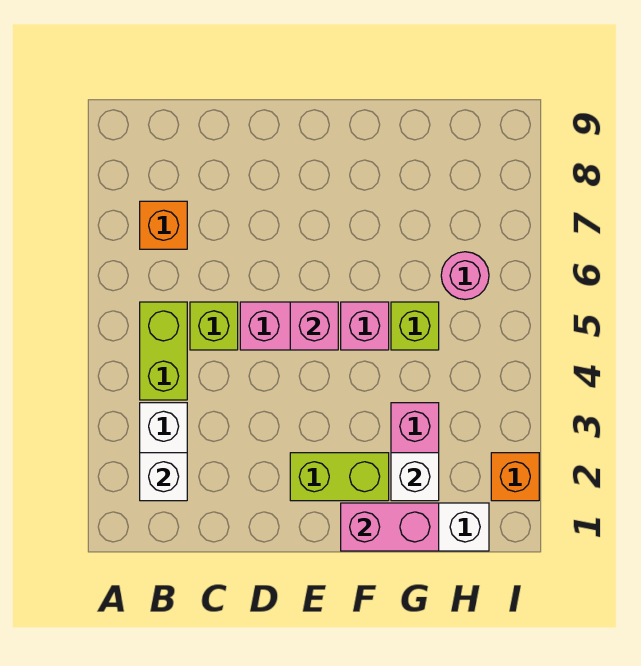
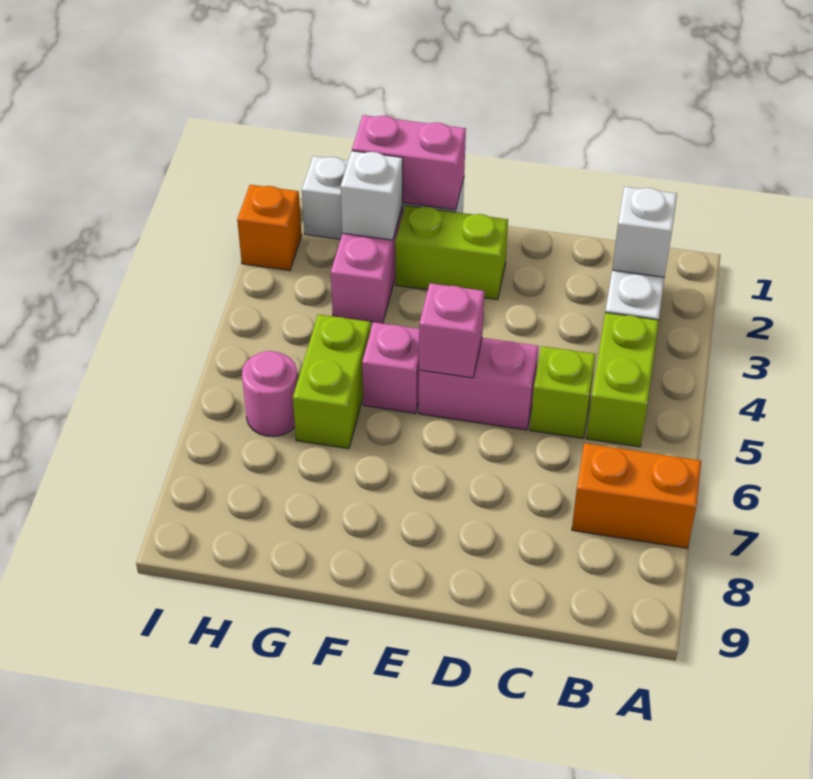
orange brick B7 level 1 -> orange brick A7:B7 level 1
lime brick G5 level 1 -> lime brick G5:G6 level 1

